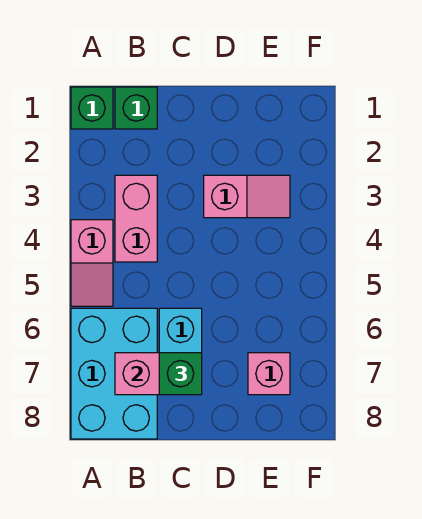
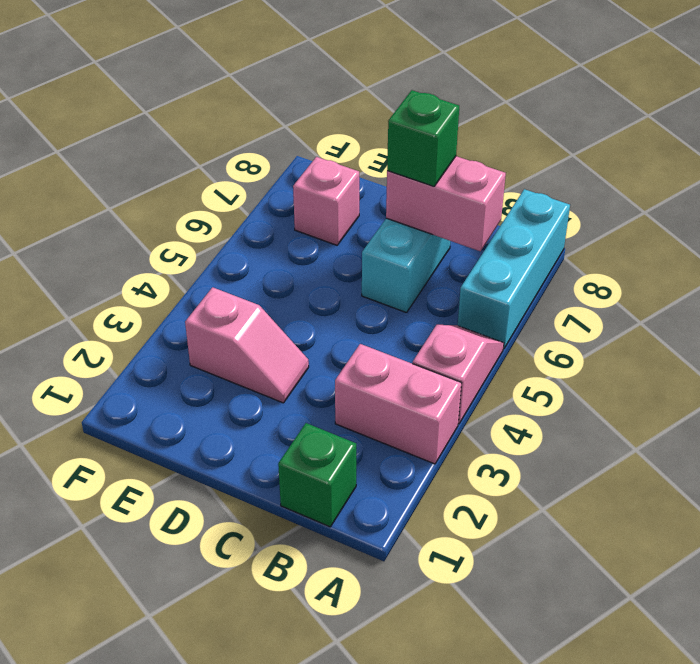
green brick A1 level 1 -> none
cyan brick A6:B8 level 1 -> cyan brick A6:A8 level 1
pink brick B3:B4 level 1 -> pink brick A3:B3 level 1
pink slope D3:E3 level 1 top D -> pink slope D3:E3 level 1 top E

